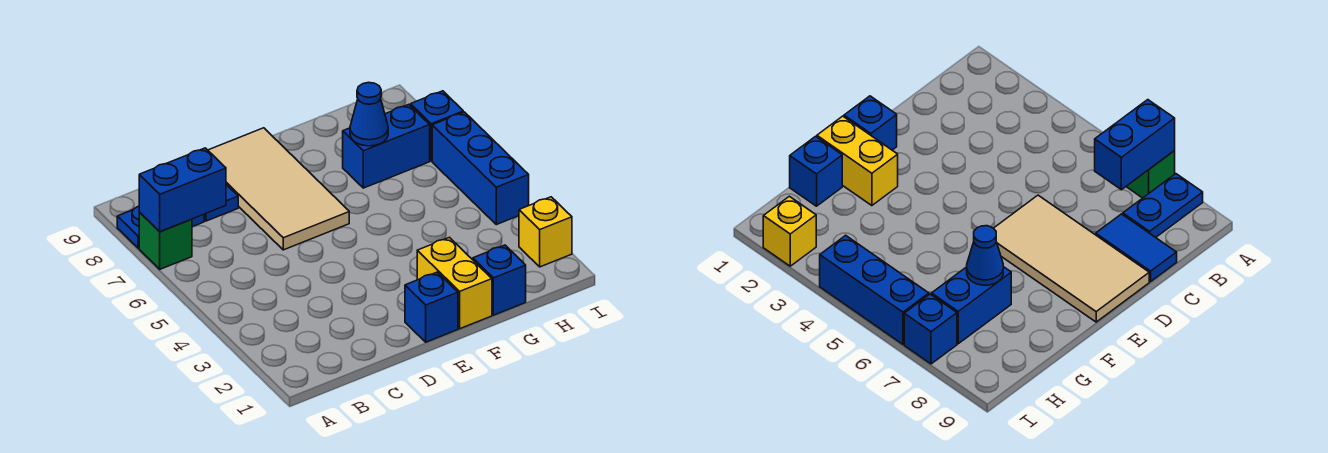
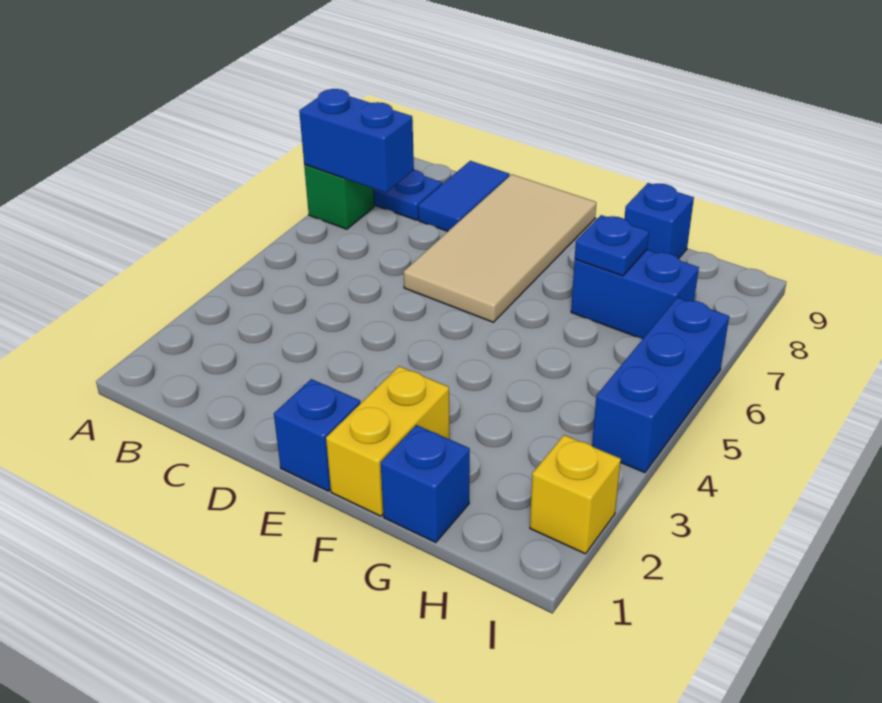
blue cone G7 level 2 -> blue plate G7 level 2
blue brick I7 level 1 -> blue brick G9 level 1

